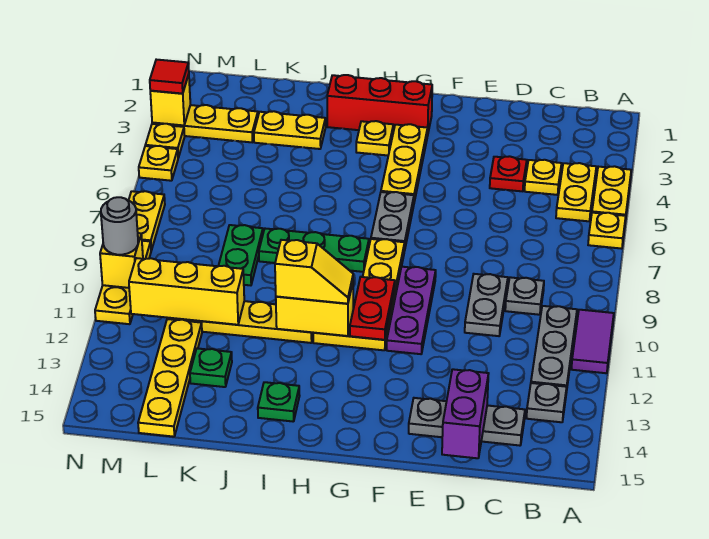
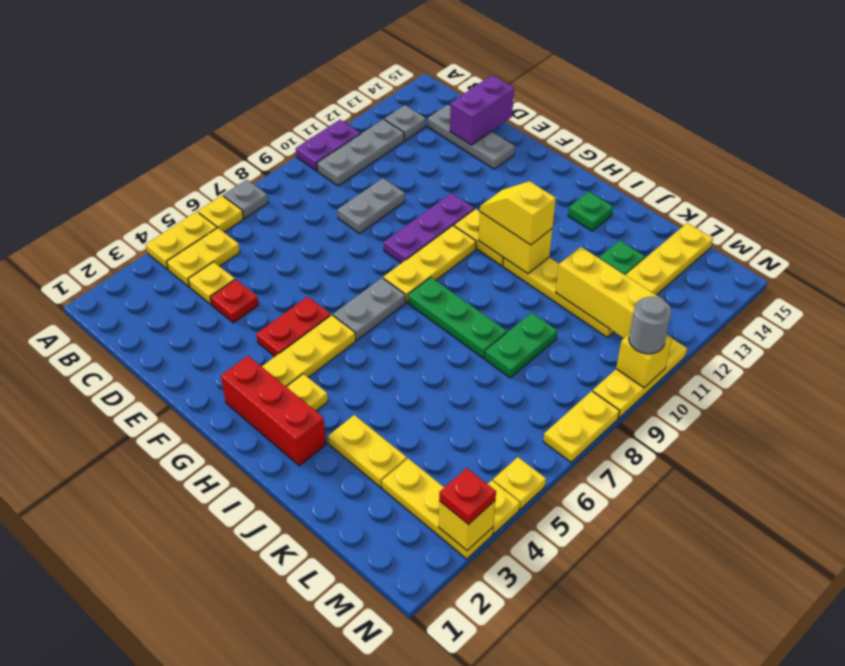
purple tile A10:A11 level 1 -> purple plate A10:A11 level 1
grey plate C9 level 1 -> grey plate A7 level 1
red plate G10:G11 level 2 -> red plate F4:F5 level 1
red tile N3 level 3 -> red plate N3 level 3

